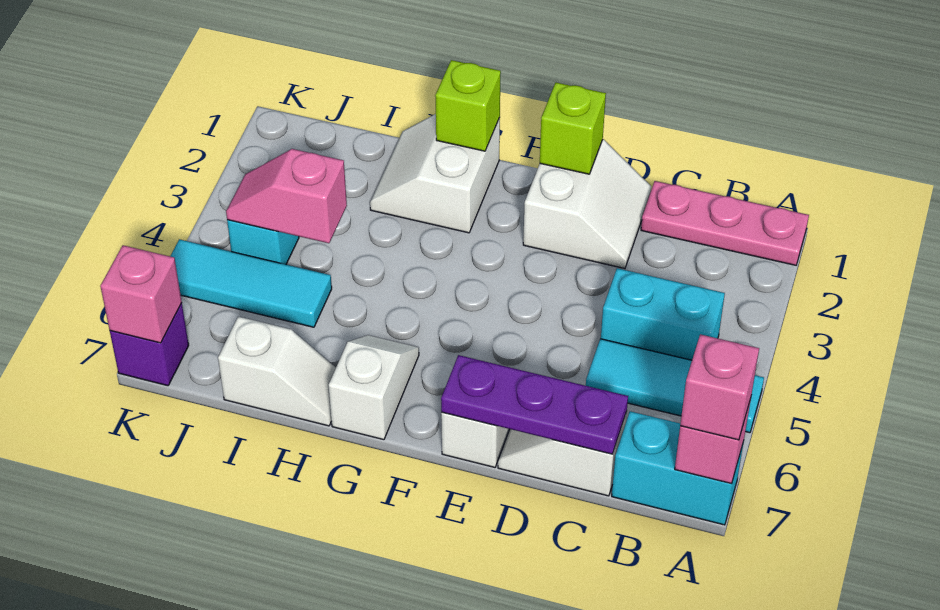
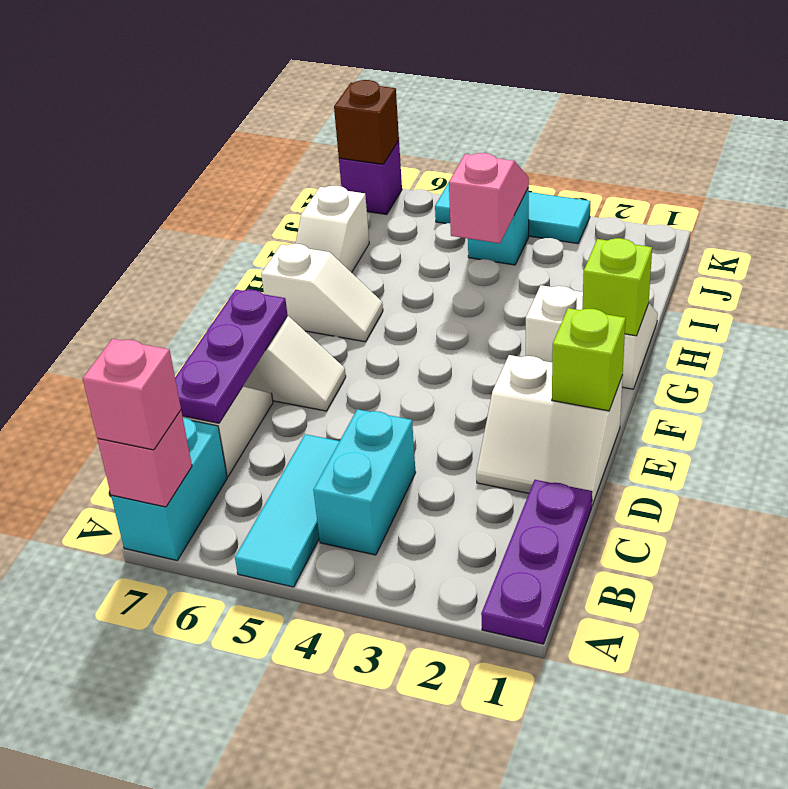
pink plate A1:C1 level 1 -> purple plate A1:C1 level 1
cyan tile I5:K5 level 1 -> cyan tile K3:K5 level 1
pink brick K7 level 2 -> brown brick K7 level 2

